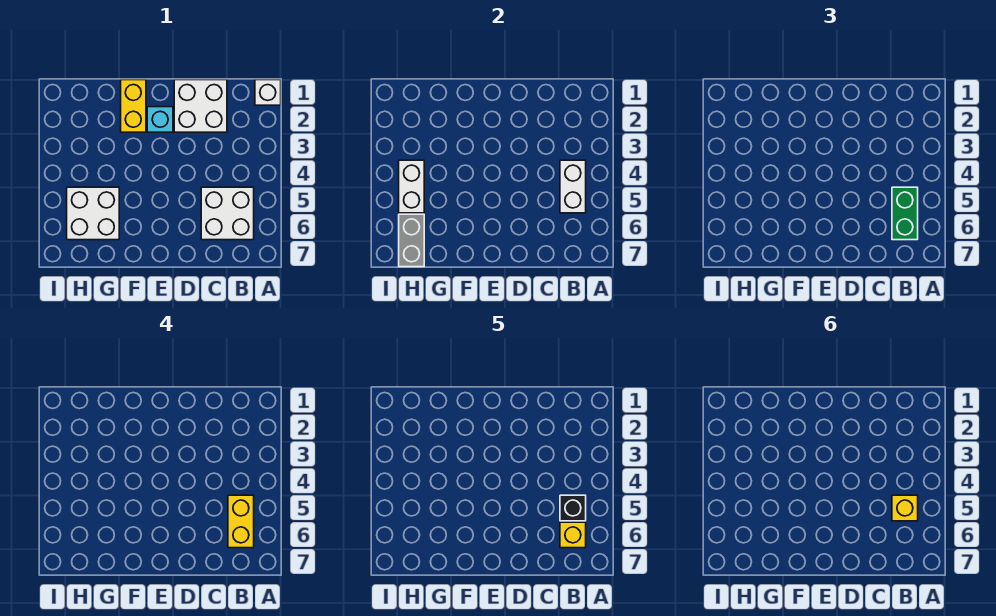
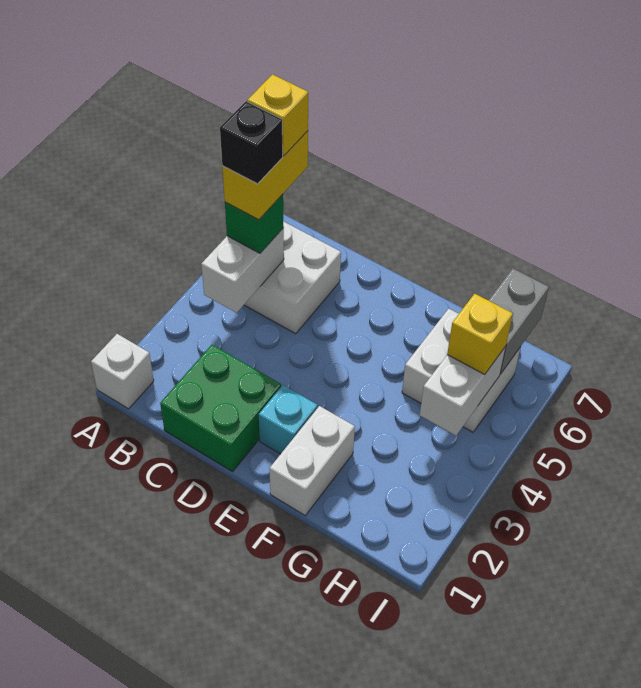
green brick B5:B6 level 3 -> green brick B5 level 3
yellow brick B5 level 6 -> yellow brick H5 level 3
white brick C1:D2 level 1 -> green brick C1:D2 level 1
yellow brick F1:F2 level 1 -> white brick F1:F2 level 1

